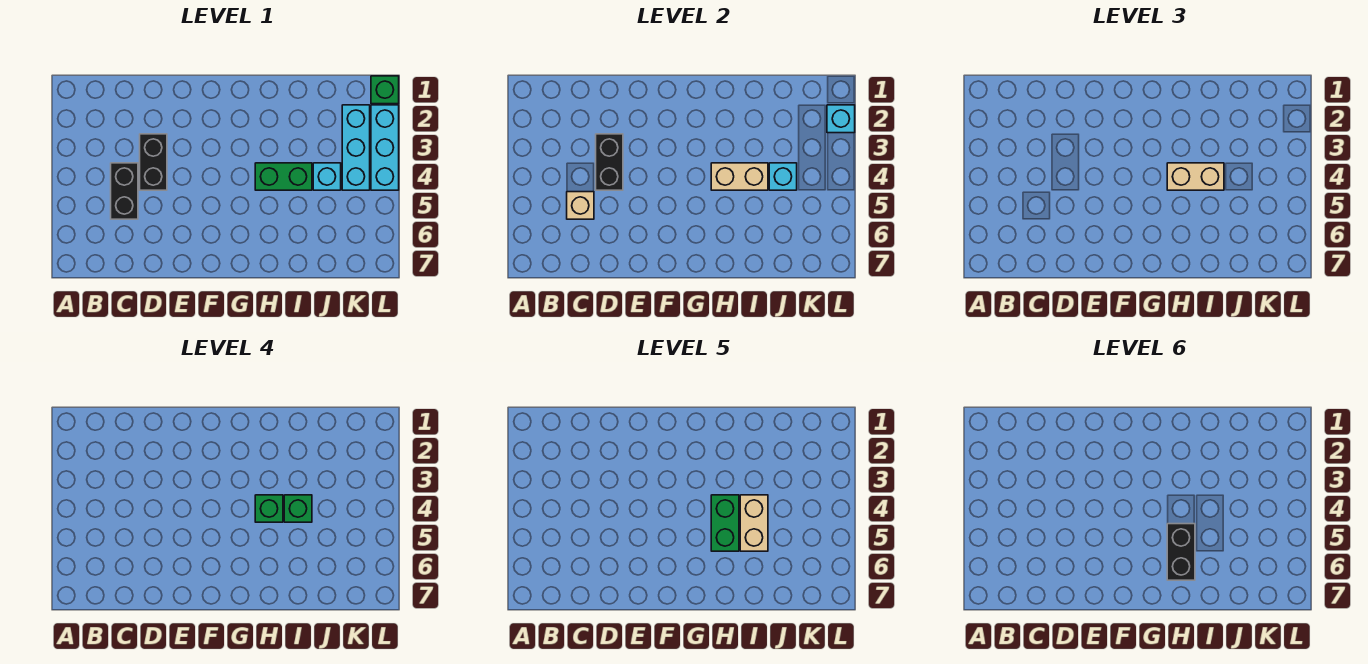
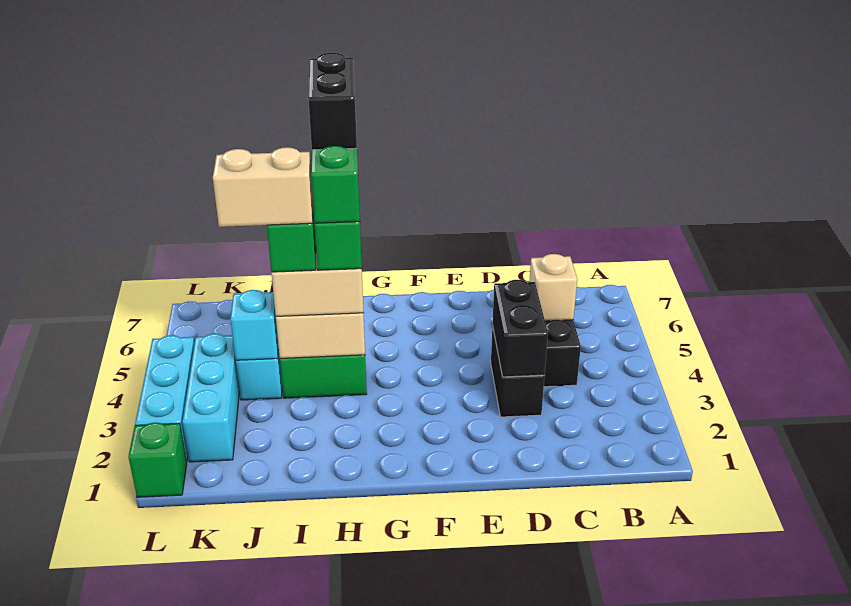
tan brick I4:I5 level 5 -> tan brick I4:J4 level 5
cyan brick L2 level 2 -> none

